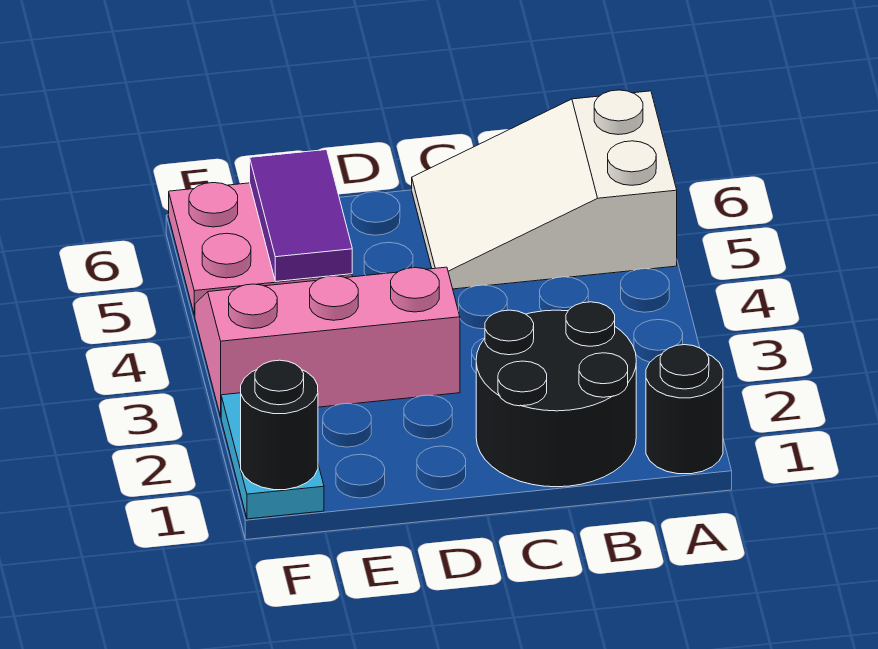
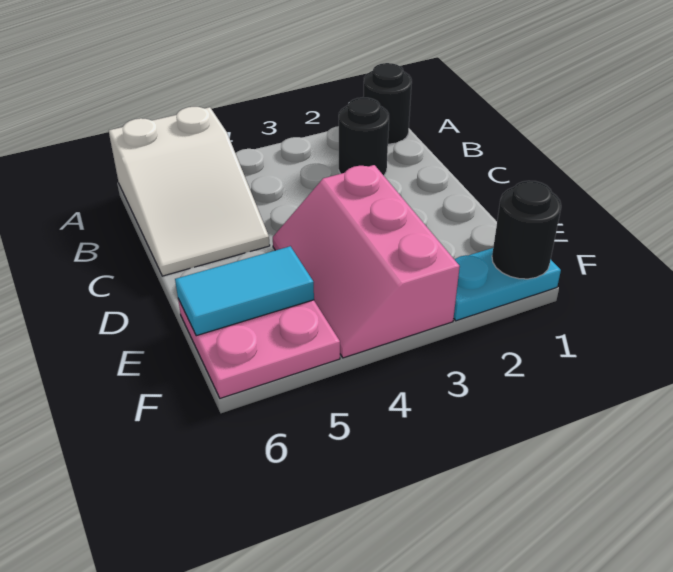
black round brick B1:C2 level 1 -> black round brick B2 level 1
purple tile E5:E6 level 2 -> cyan tile E5:E6 level 2

